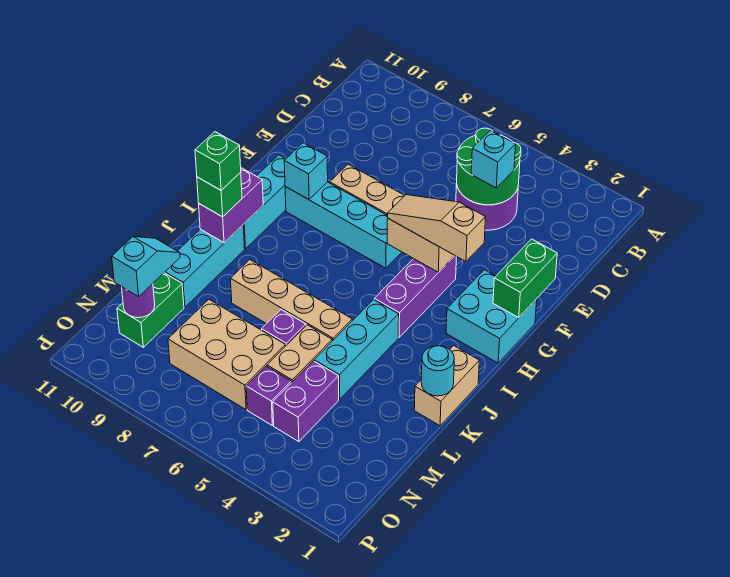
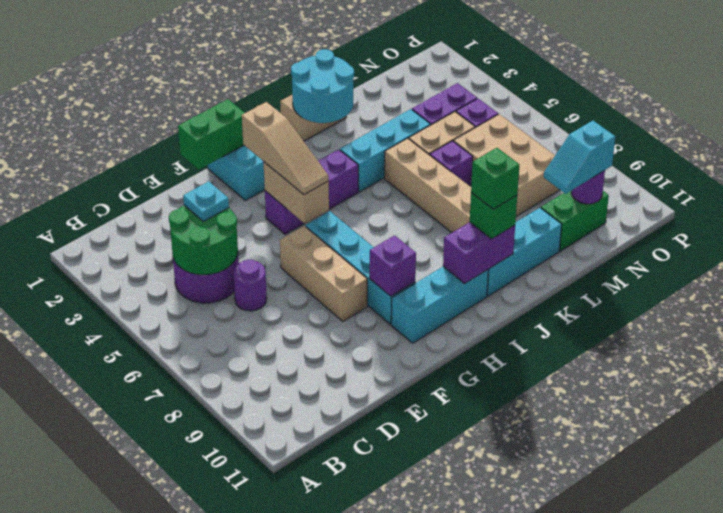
cyan brick D4 level 3 -> cyan plate D4 level 3
none -> purple round brick D6 level 1
cyan brick G9 level 2 -> purple brick G9 level 2
cyan round brick K1 level 2 -> cyan round brick J1:K2 level 2

